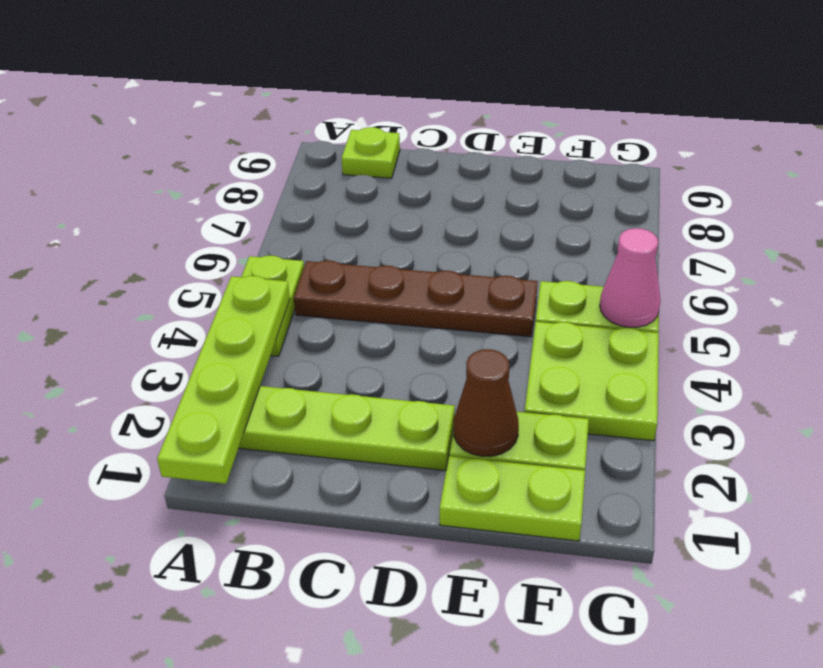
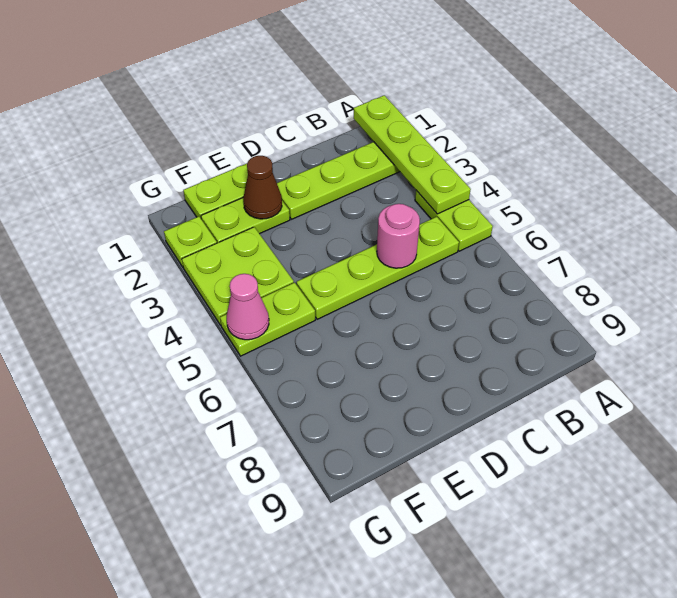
brown plate B5:E5 level 1 -> lime plate B5:E5 level 1
lime plate B9 level 1 -> lime plate G2 level 1
none -> pink round brick C5 level 2

